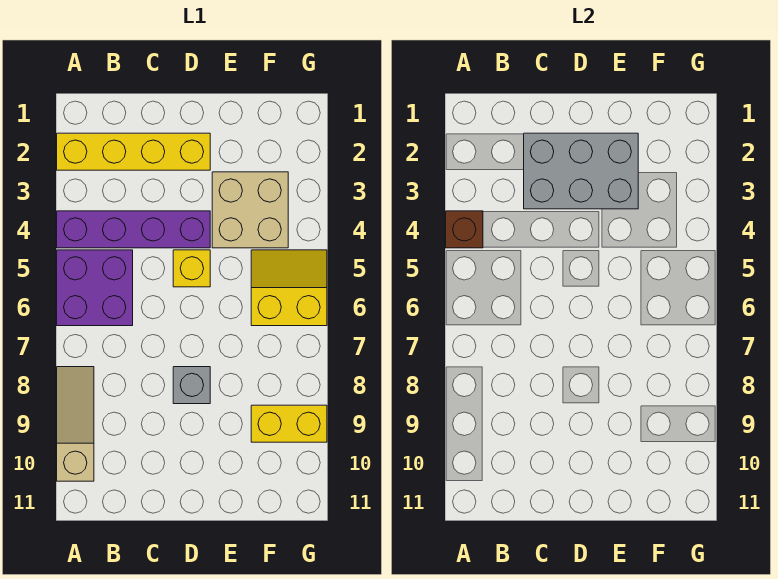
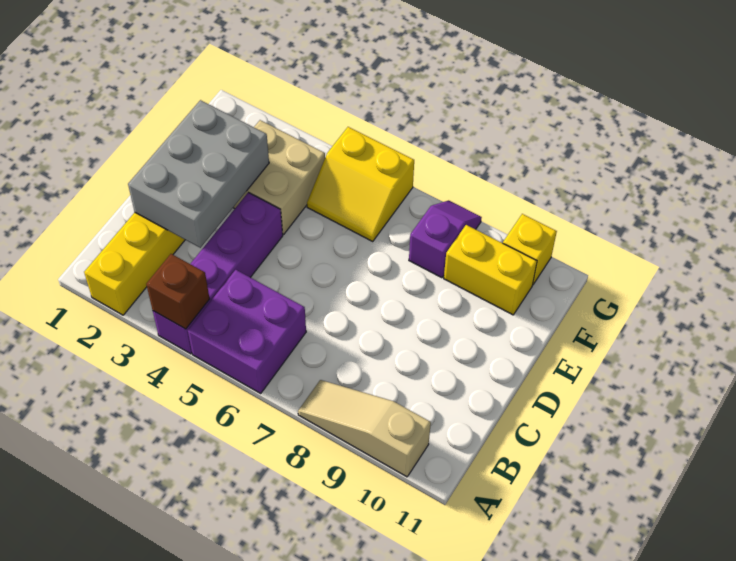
yellow brick D5 level 1 -> yellow brick G10 level 1
grey brick D8 level 1 -> none
yellow slope F5:G6 level 1 top 6 -> yellow slope F5:G6 level 1 top G
none -> purple slope F8:G8 level 1 top F
yellow brick F9:G9 level 1 -> yellow brick F9:F10 level 1

